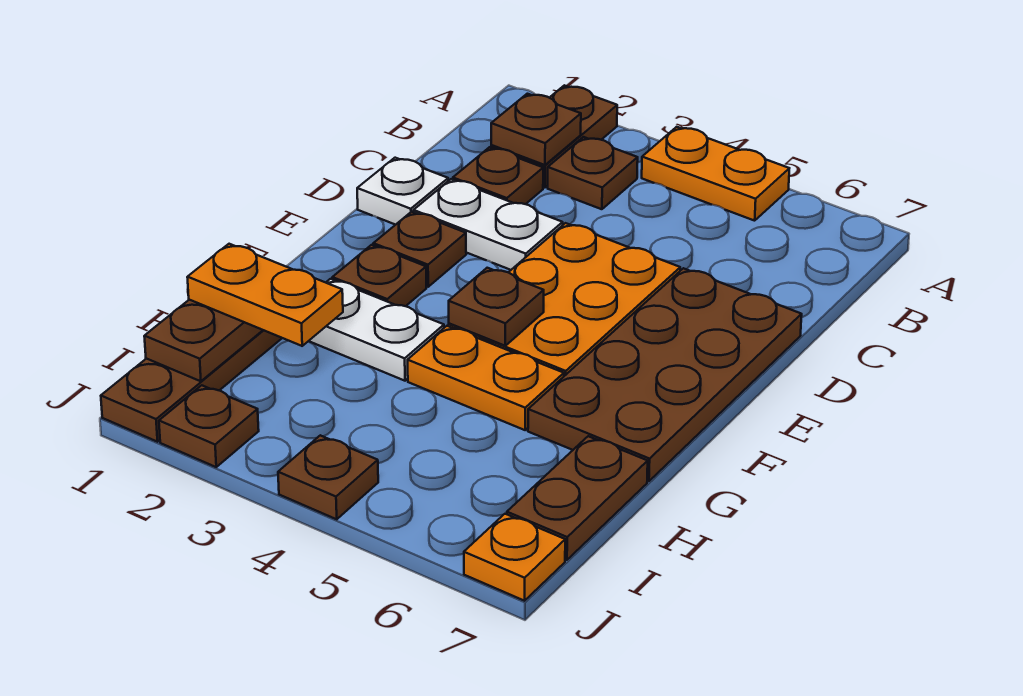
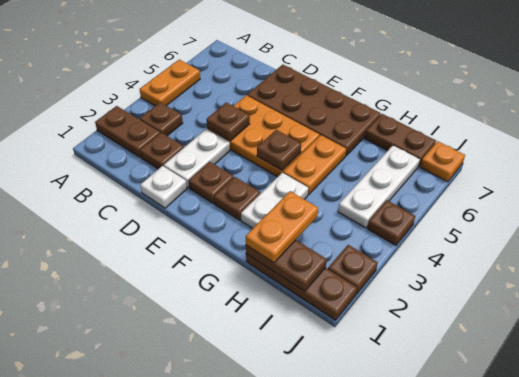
brown plate B2 level 2 -> brown plate D4 level 2
none -> white plate I4:I6 level 1

